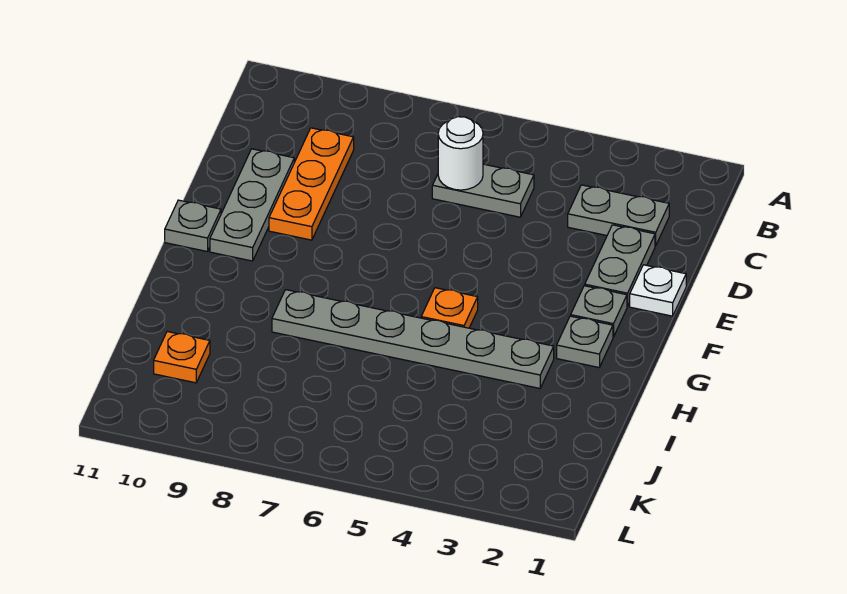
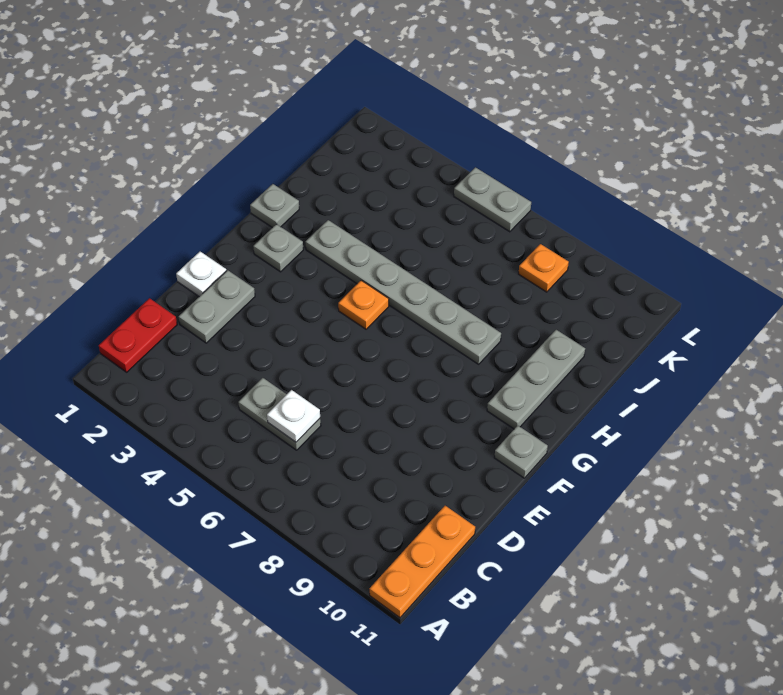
none -> red plate B1:C1 level 1
grey plate C2:C3 level 1 -> grey plate L5:L6 level 1
white round brick C6 level 2 -> white plate C6 level 2
orange plate C9:E9 level 1 -> orange plate A11:C11 level 1
grey plate D10:F10 level 1 -> grey plate G10:I10 level 1
grey plate F2 level 1 -> grey plate H1 level 1
orange plate J10 level 1 -> orange plate K8 level 1

